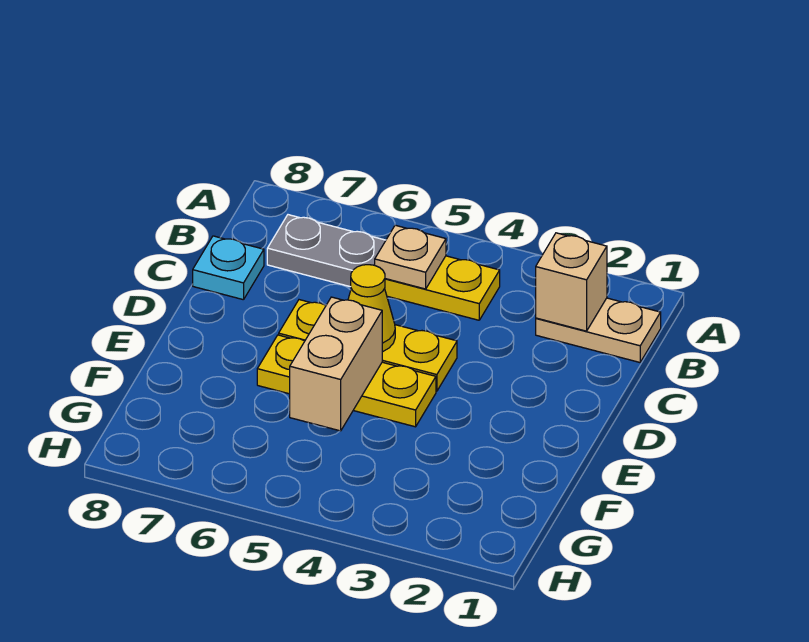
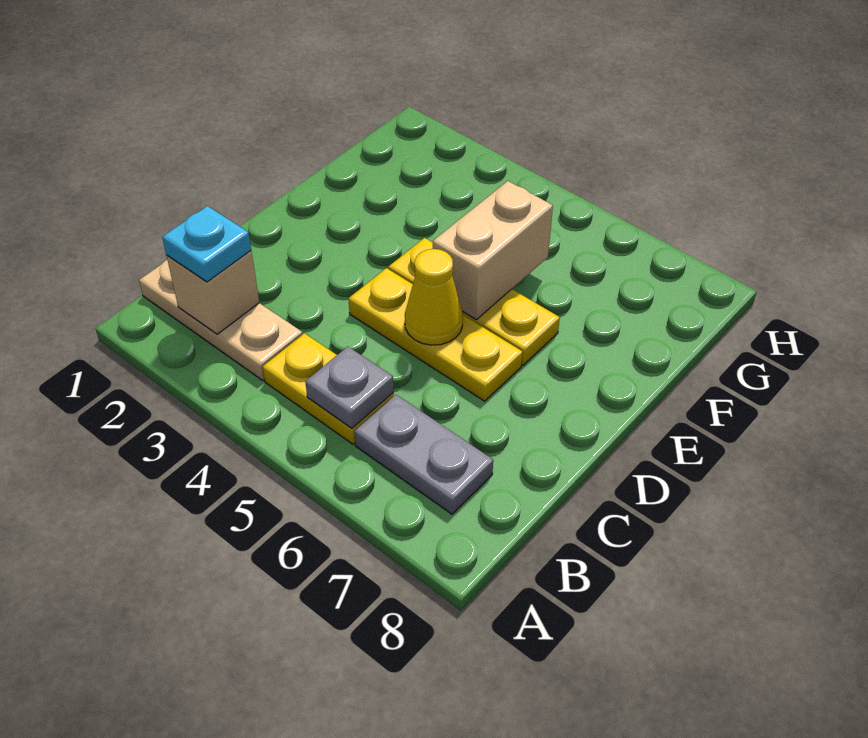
tan plate B1:B2 level 1 -> tan plate B1:B3 level 1
tan plate B5 level 2 -> grey plate B5 level 2
cyan plate C8 level 1 -> cyan plate B2 level 3

